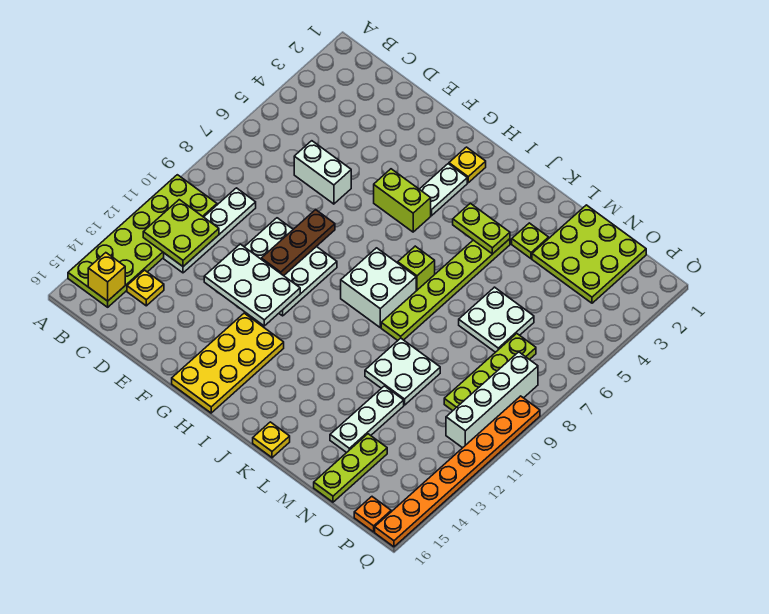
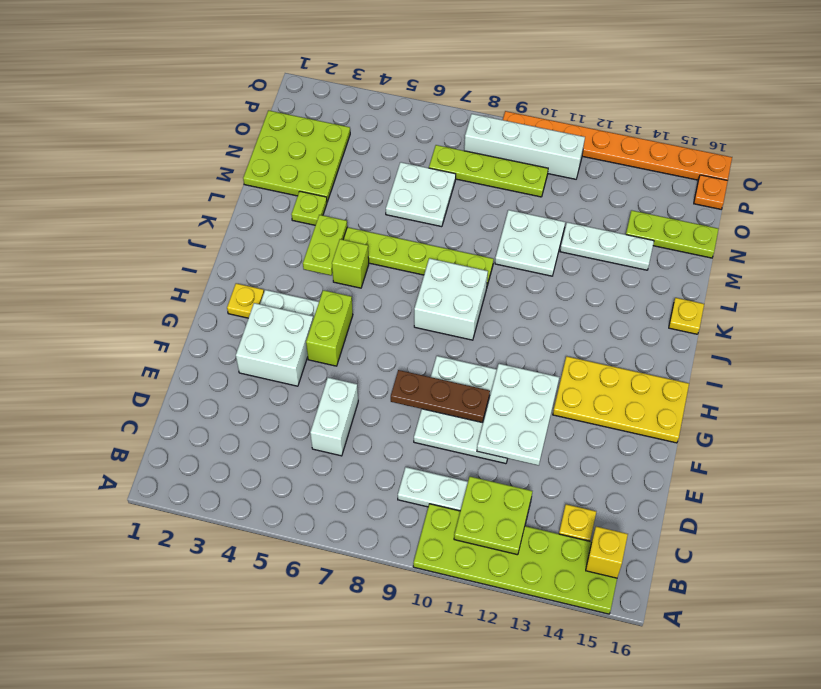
none -> white brick F3:G4 level 1
lime brick J7 level 1 -> lime brick J5 level 1

